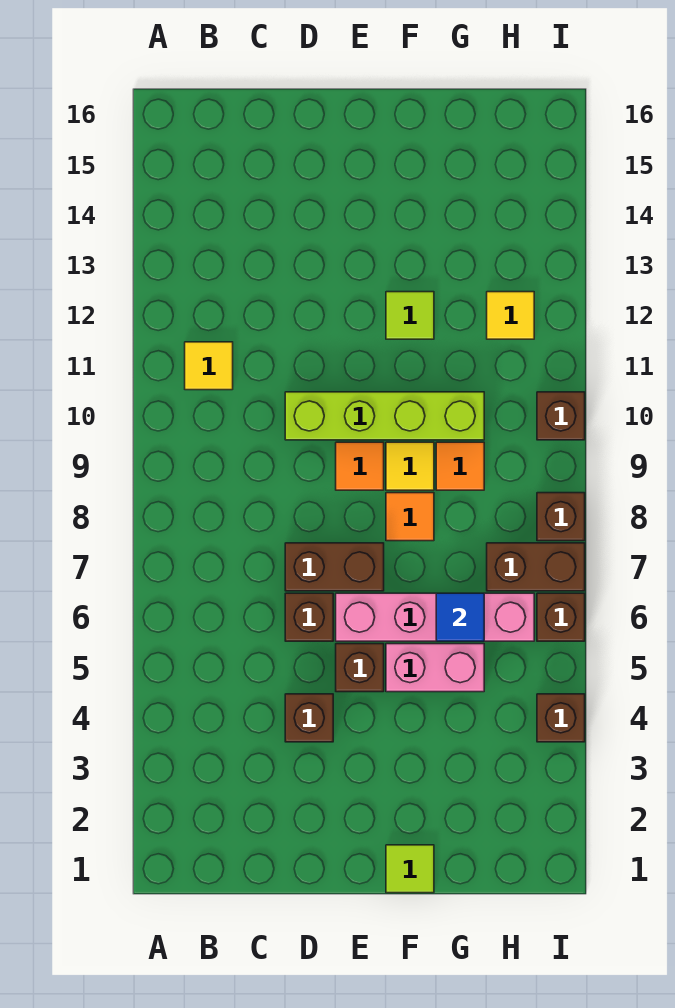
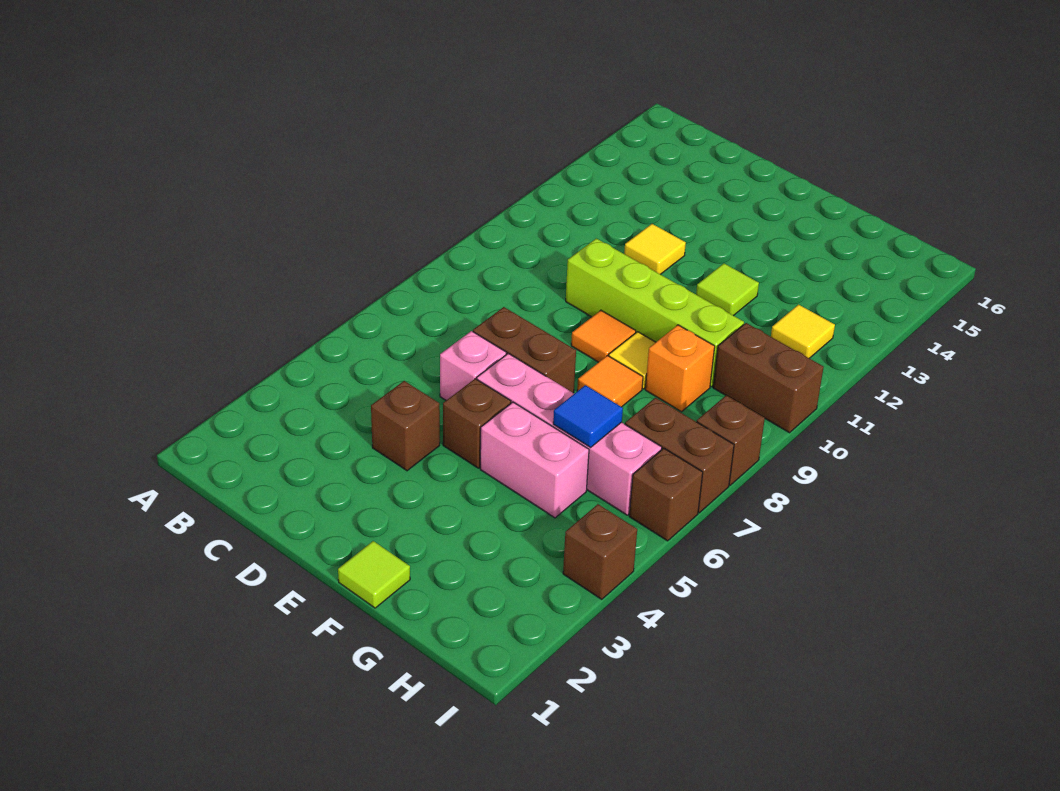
yellow tile B11 level 1 -> yellow tile D12 level 1
brown brick D6 level 1 -> pink brick D6 level 1
orange tile G9 level 1 -> orange brick G9 level 1
brown brick I10 level 1 -> brown brick H10:I10 level 1

